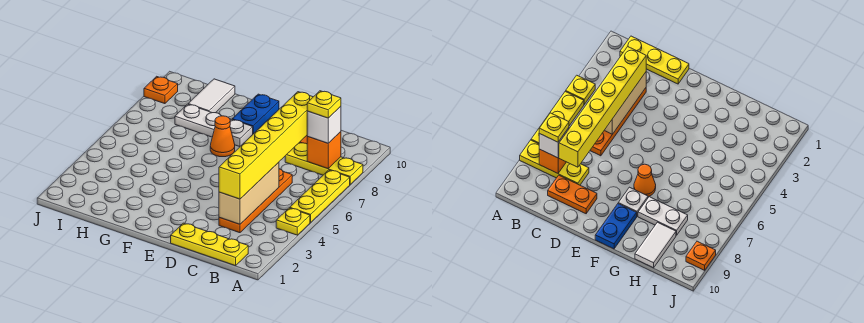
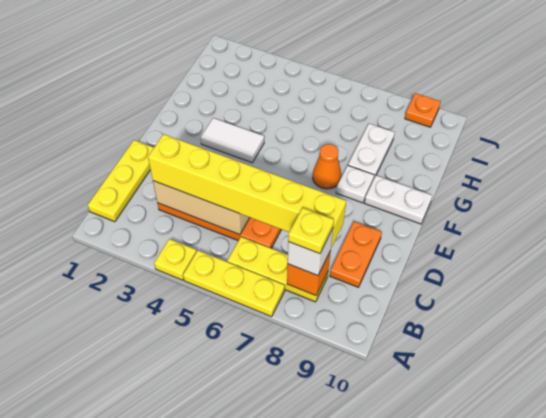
yellow plate A8:C8 level 1 -> yellow plate B6:B8 level 1
blue plate F9:F10 level 1 -> white plate F9:F10 level 1
white tile H9:H10 level 1 -> white tile F3:F4 level 1

